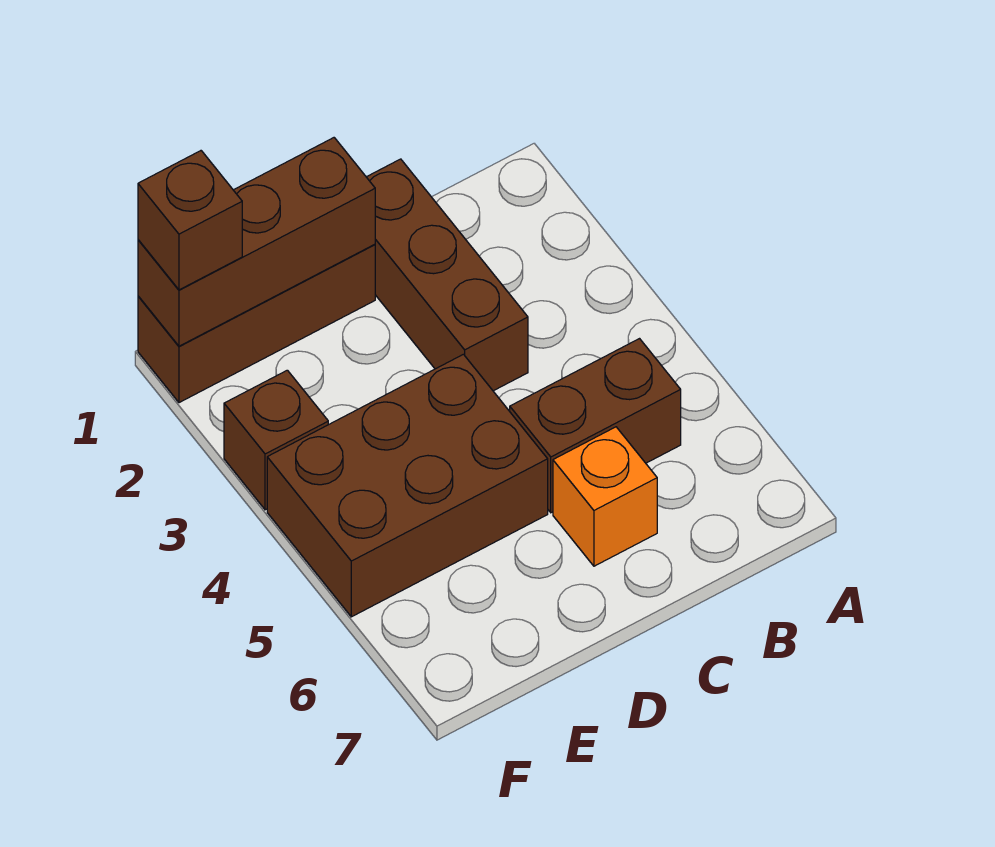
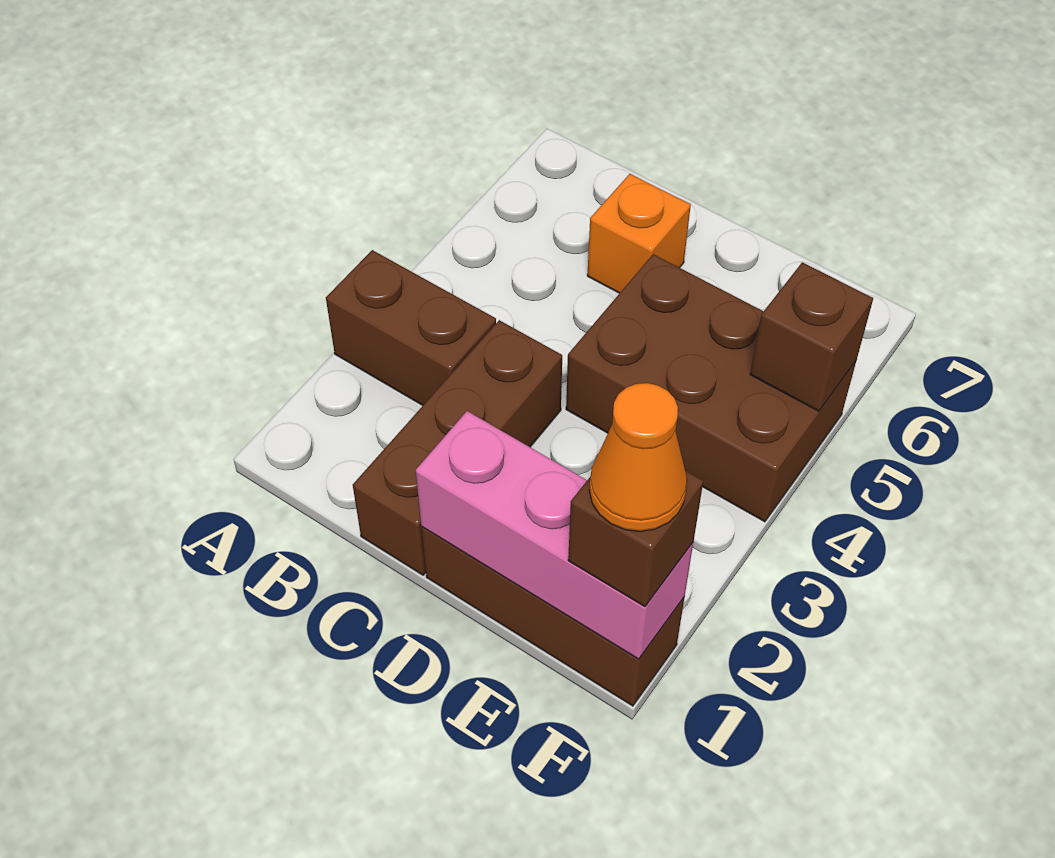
brown brick B5:C5 level 1 -> brown brick A3:B3 level 1
brown brick D1:F1 level 2 -> pink brick D1:F1 level 2
none -> orange cone F1 level 4
brown brick F3 level 1 -> brown brick F5 level 2

